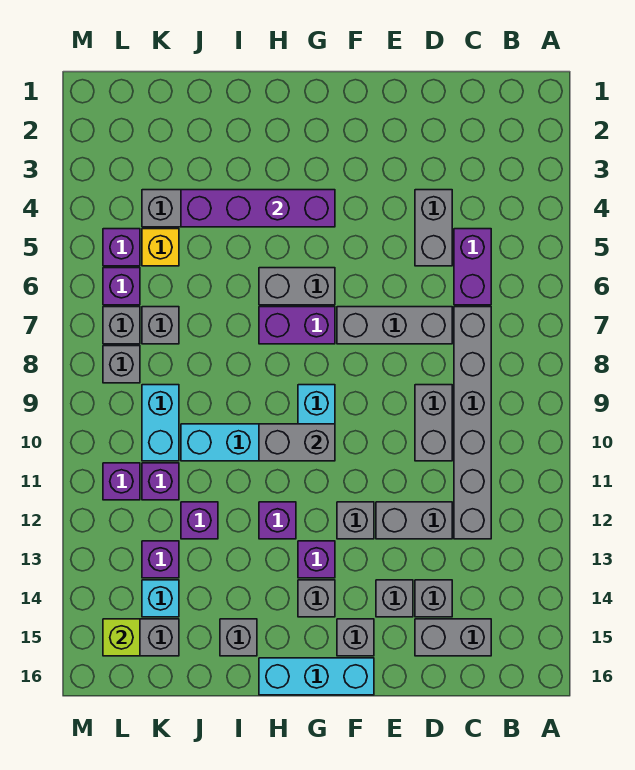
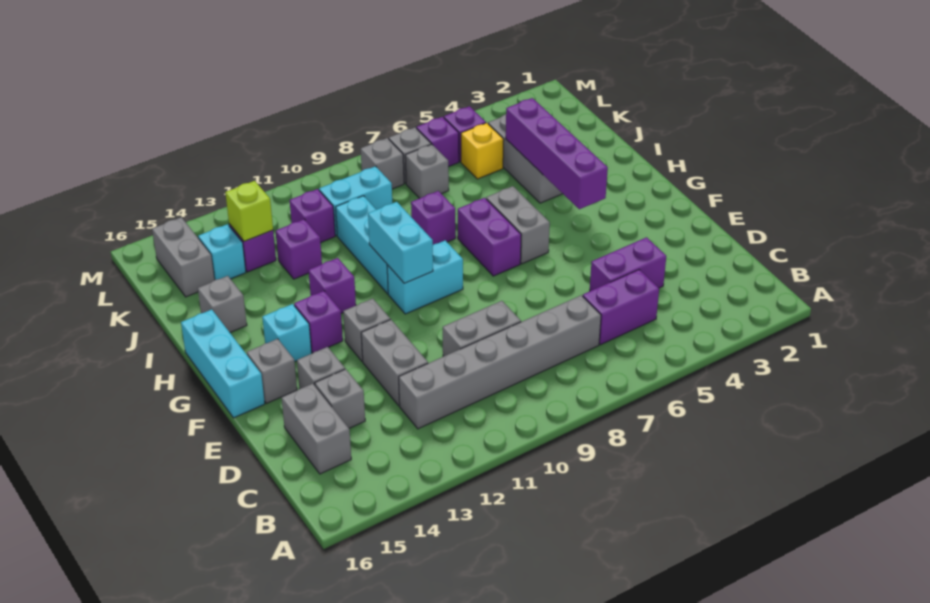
grey brick D4:D5 level 1 -> purple brick D4:D5 level 1
grey brick D7:F7 level 1 -> none
grey brick G10:H10 level 2 -> cyan brick G10:H10 level 2
grey brick G14 level 1 -> cyan brick G14 level 1
purple brick L11 level 1 -> purple brick I8 level 1
lime brick L15 level 2 -> lime brick K13 level 2

